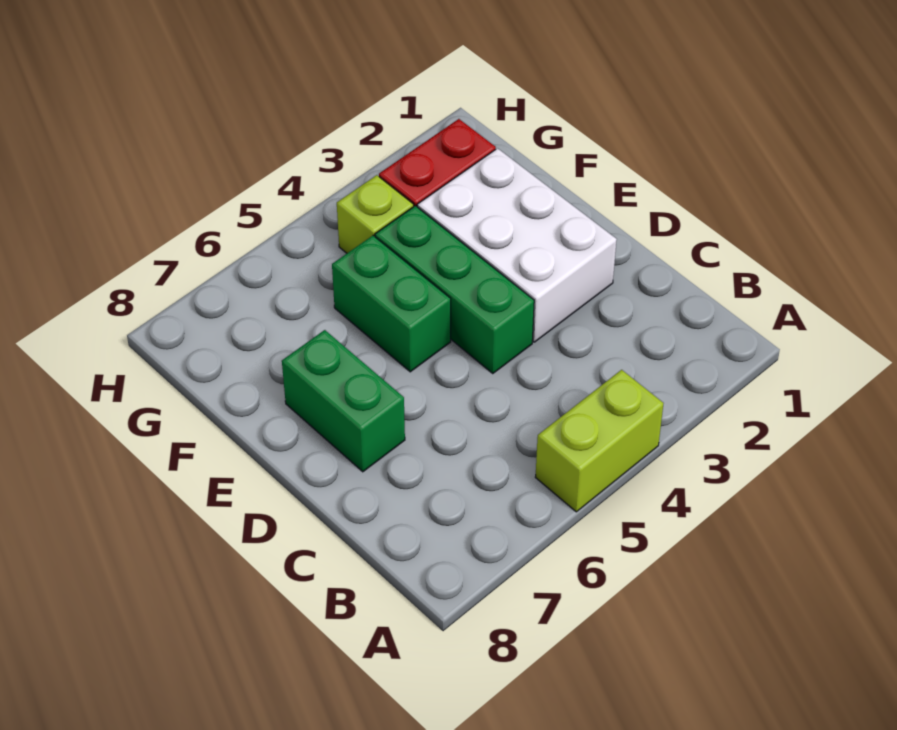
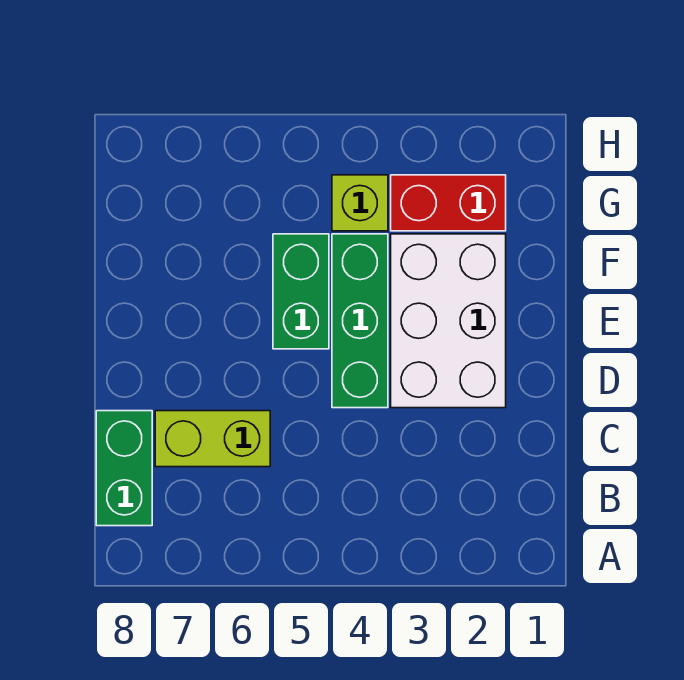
lime brick A4:A5 level 1 -> lime brick C6:C7 level 1
green brick D7:E7 level 1 -> green brick B8:C8 level 1

